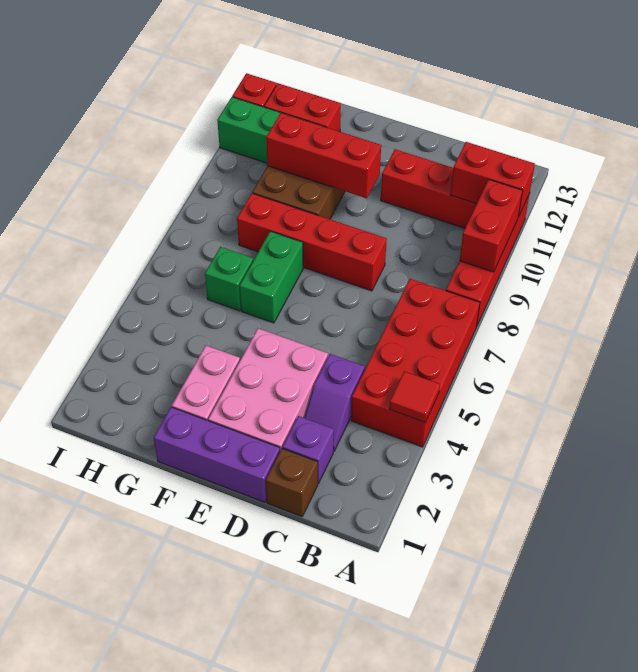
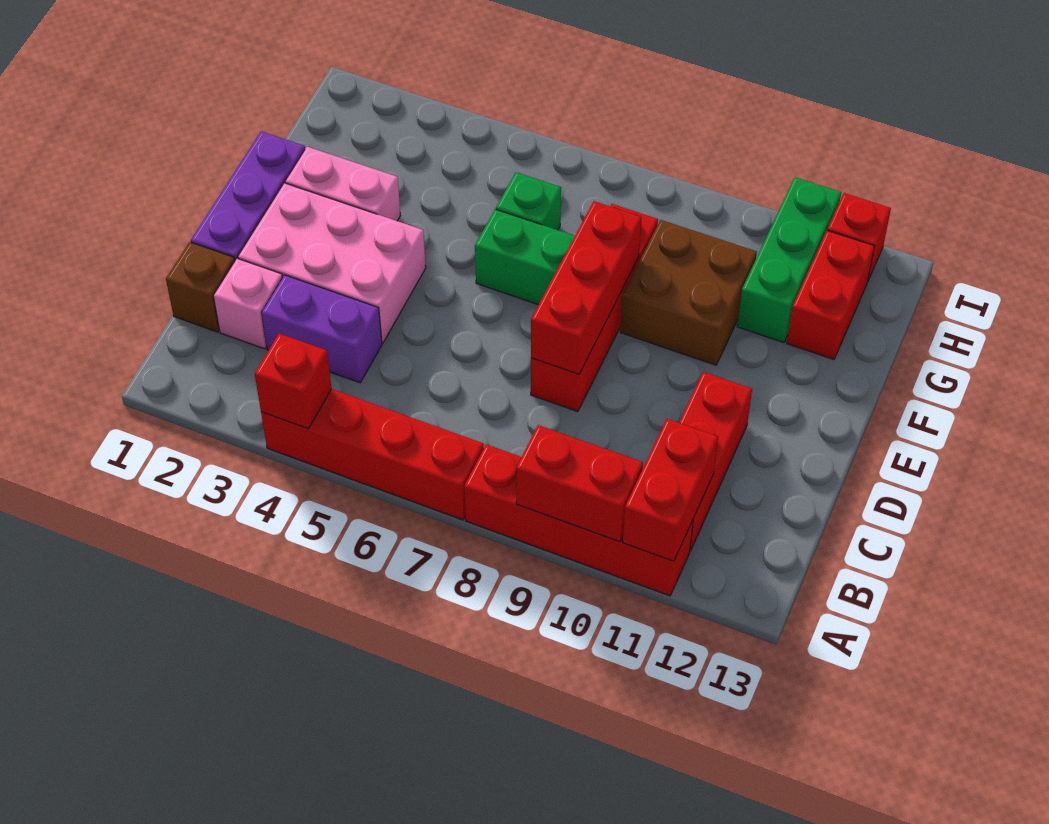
red brick A4:B7 level 1 -> red brick A4:A7 level 1
red tile A4 level 2 -> red brick A4 level 2
purple brick C2 level 1 -> pink brick C2 level 1
purple slope C3:C4 level 1 top 4 -> purple brick C3:C4 level 1
red brick E10:G10 level 2 -> red brick D8:F8 level 2

